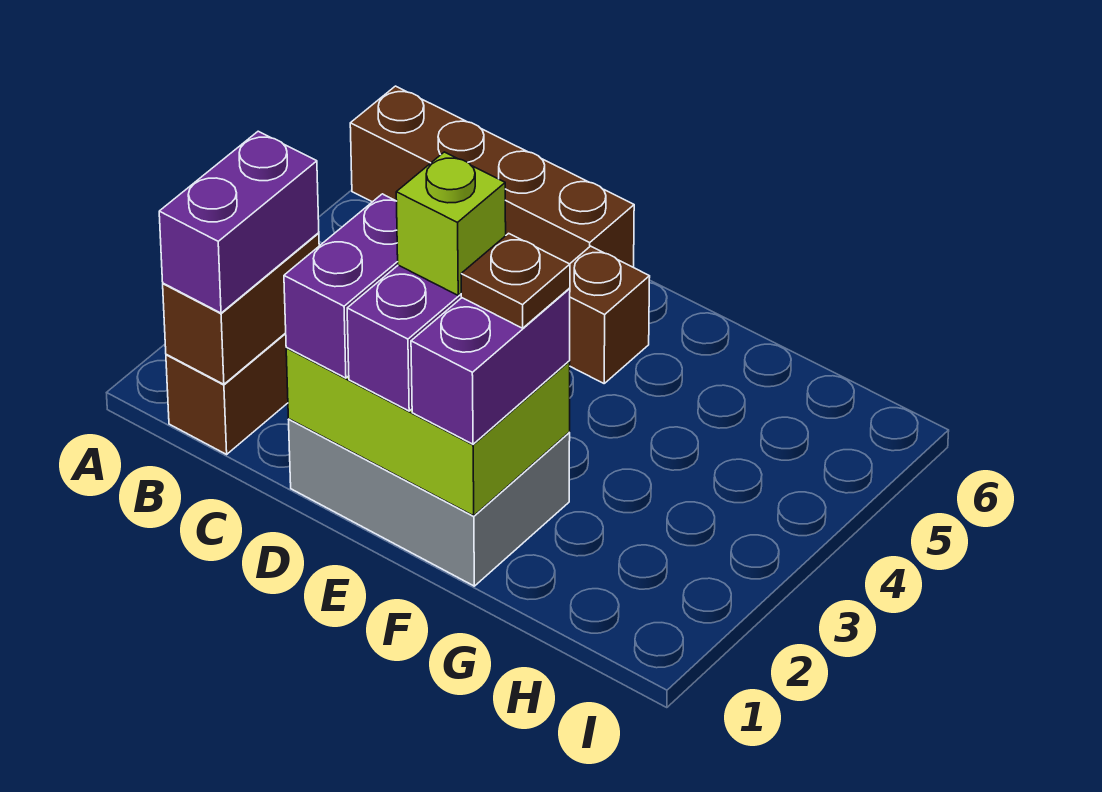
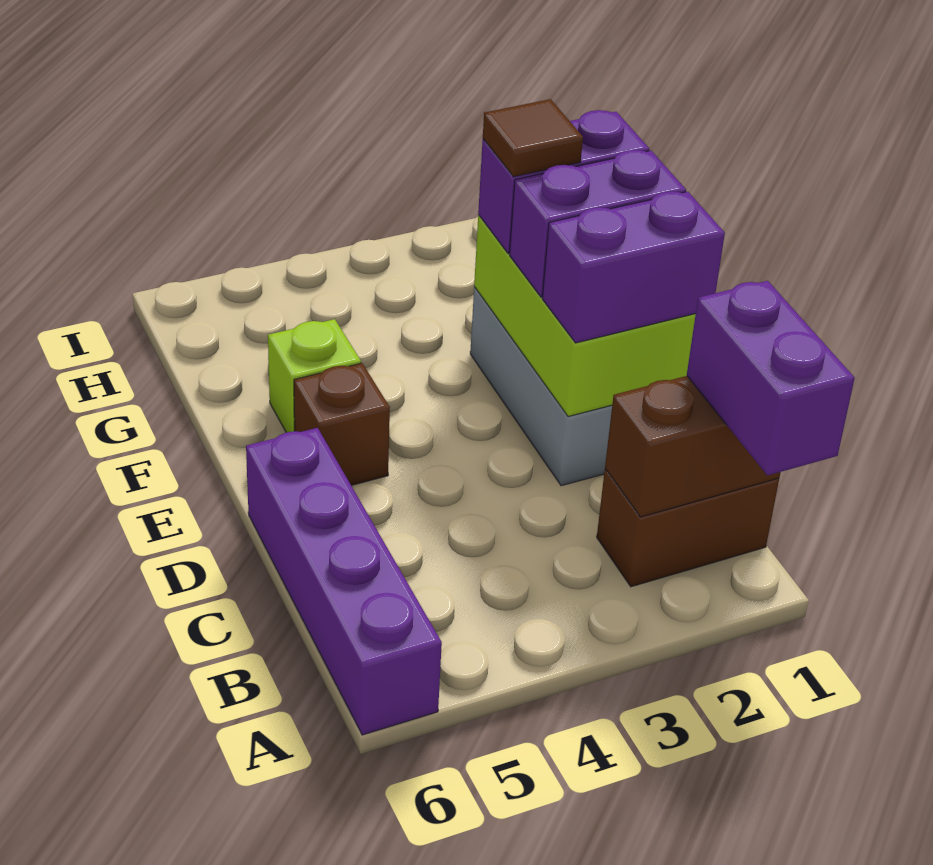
brown brick A6:D6 level 1 -> purple brick A6:D6 level 1
purple brick B1:B2 level 3 -> purple brick A1:B1 level 3
lime brick E2 level 4 -> lime brick F5 level 1
brown plate F2 level 4 -> brown tile F2 level 4

